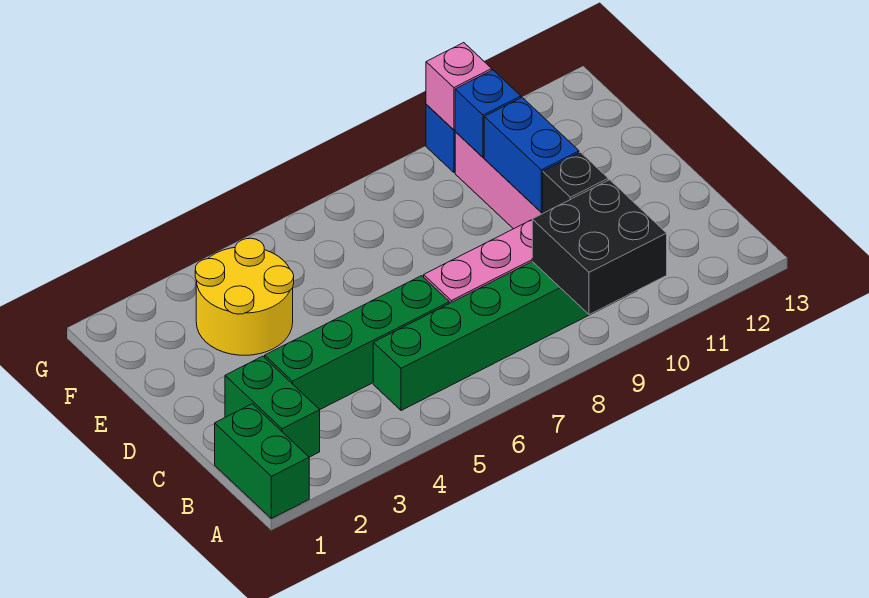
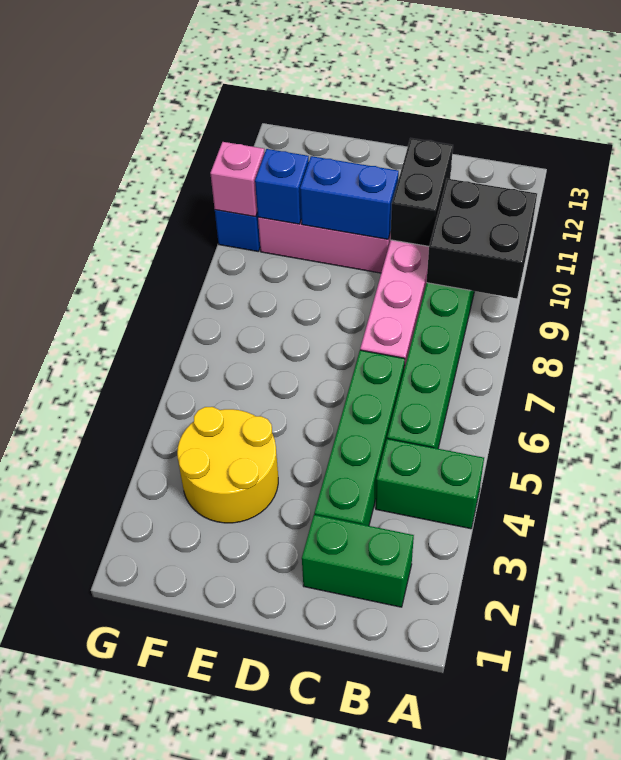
green brick A1:B1 level 1 -> green brick A4:B4 level 1
black brick C10 level 2 -> black brick C10:C11 level 2

